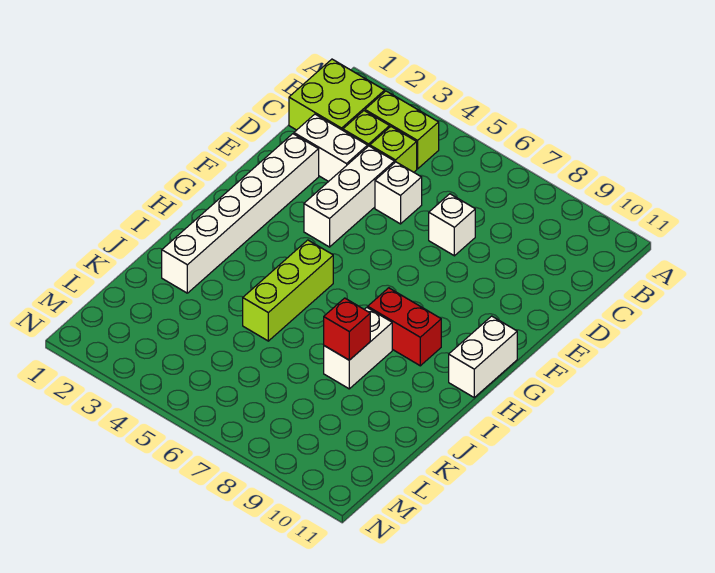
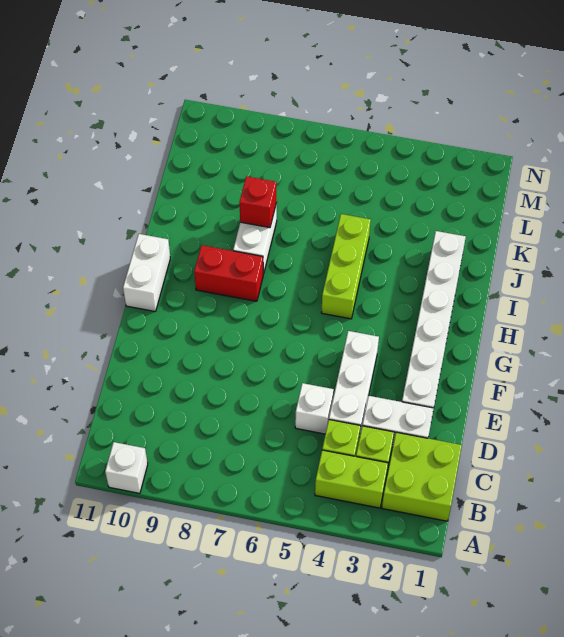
white brick D7 level 1 -> white brick A10 level 1

